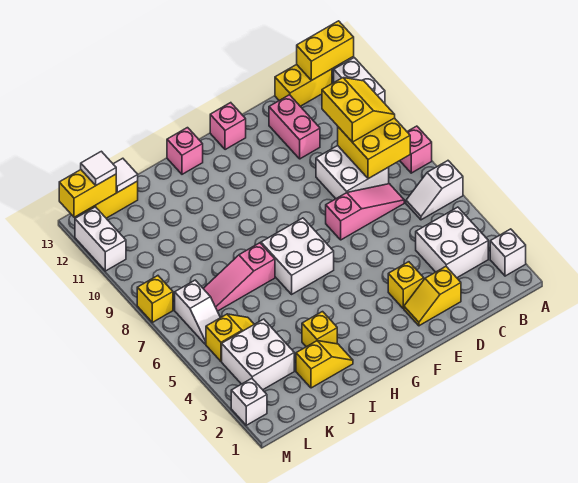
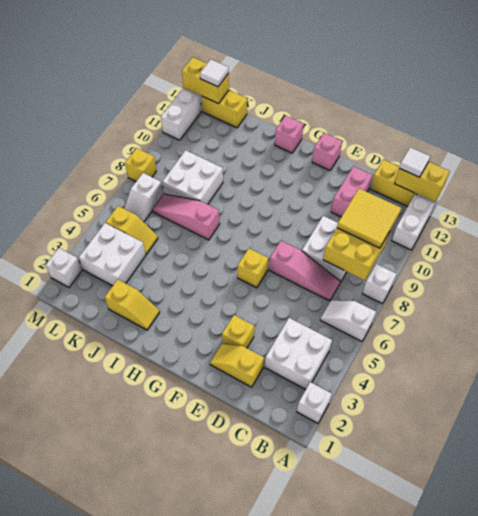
pink brick A8 level 1 -> white brick A8 level 1
yellow slope B9:C10 level 3 top C -> yellow tile B9:C10 level 3
white brick G6:H7 level 1 -> white brick J8:K9 level 1
yellow brick I3 level 1 -> yellow brick F6 level 1
white tile K13 level 2 -> white tile B13 level 3

